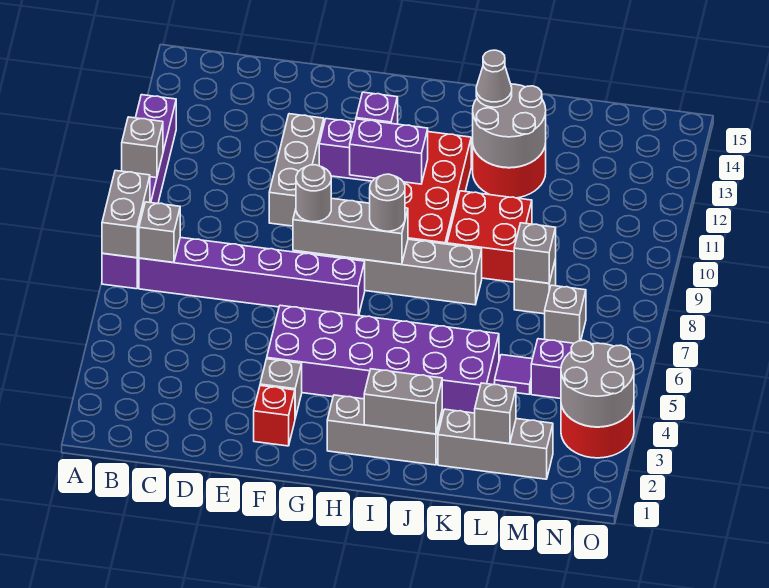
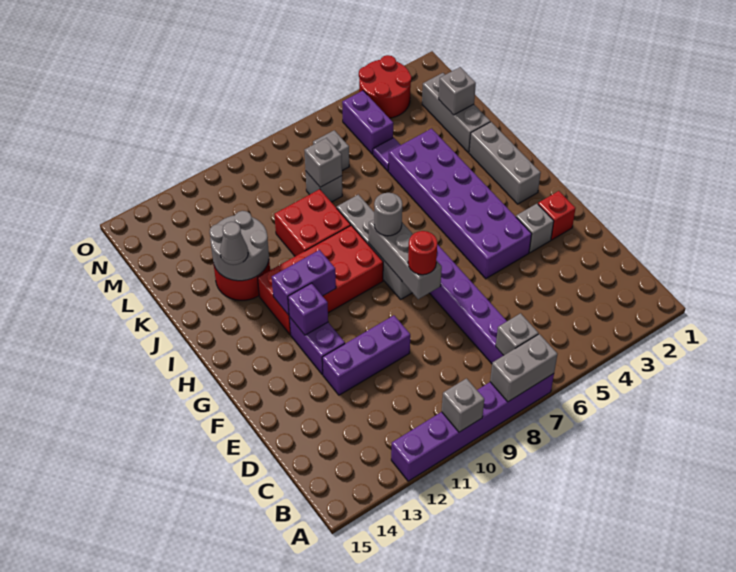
grey brick E10:E12 level 1 -> purple brick E10:E12 level 1
grey round brick F8 level 3 -> red round brick F8 level 3
purple brick G11:H11 level 2 -> purple brick H11:H12 level 2
grey brick I2:J2 level 2 -> none
grey round brick N3:O4 level 2 -> none

